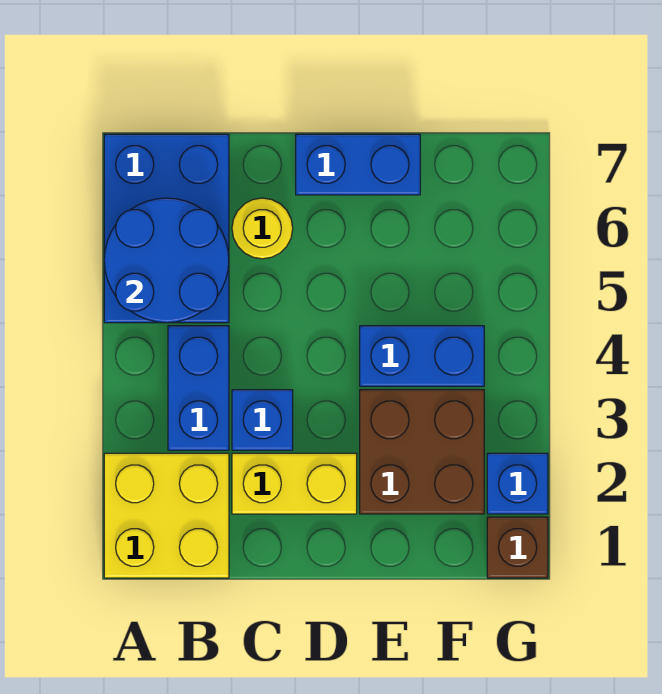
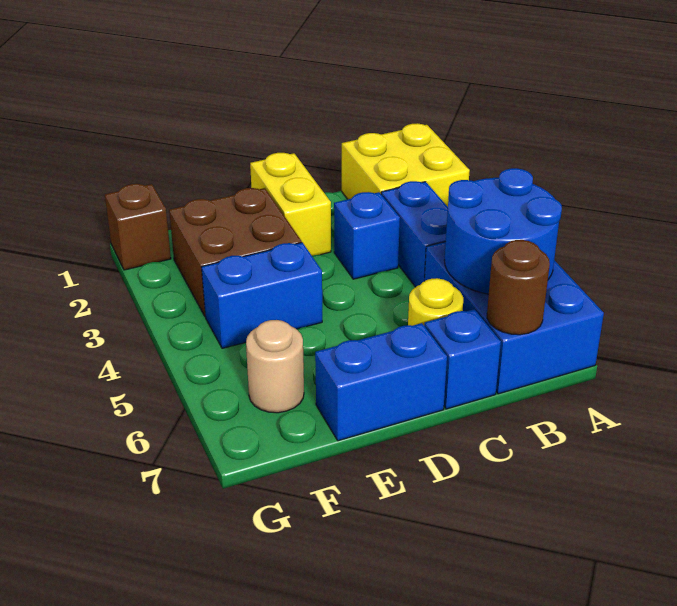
none -> brown round brick B7 level 2
yellow brick C2:D2 level 1 -> yellow brick D1:D2 level 1
none -> tan round brick F6 level 1
blue brick G2 level 1 -> blue brick C7 level 1

